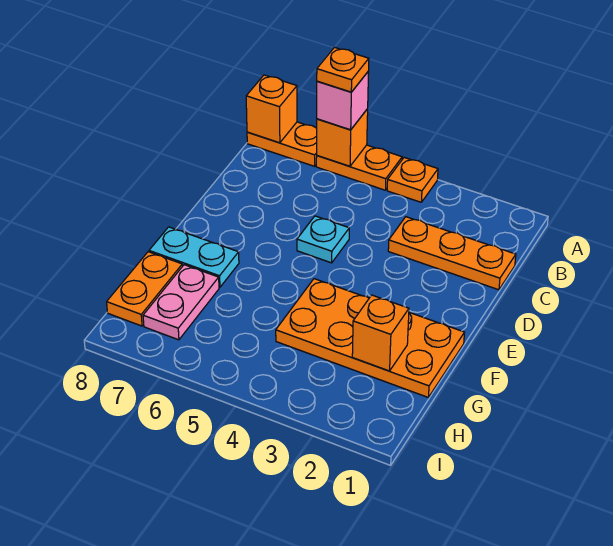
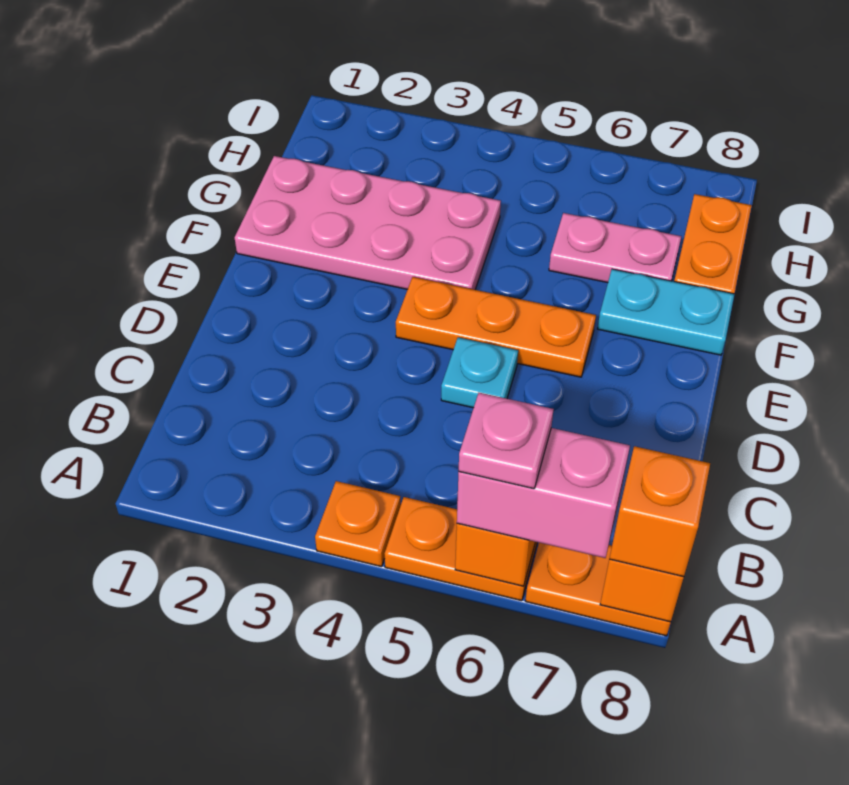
pink brick A6 level 3 -> pink brick A6:A7 level 3
orange plate A6 level 4 -> pink plate A6 level 4
orange plate C1:C3 level 1 -> orange plate E4:E6 level 1
orange plate F1:G4 level 1 -> pink plate F1:G4 level 1
orange brick G2 level 2 -> orange brick A8 level 3
pink plate G7:H7 level 1 -> pink plate G6:G7 level 1

